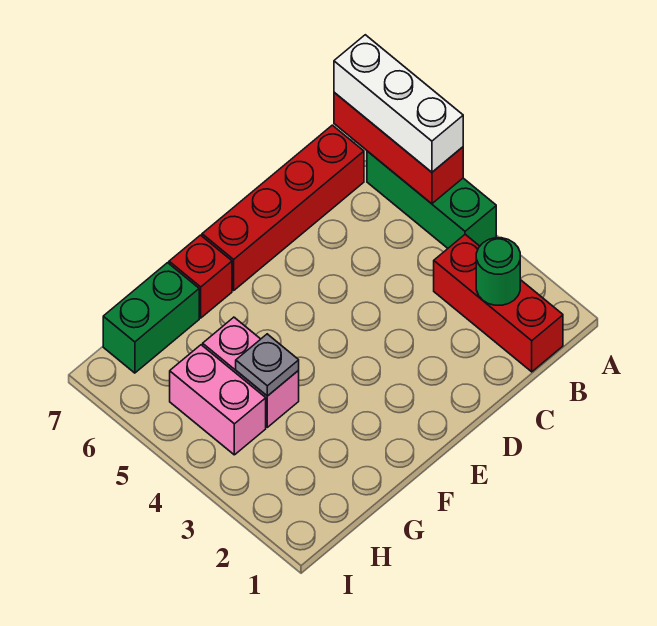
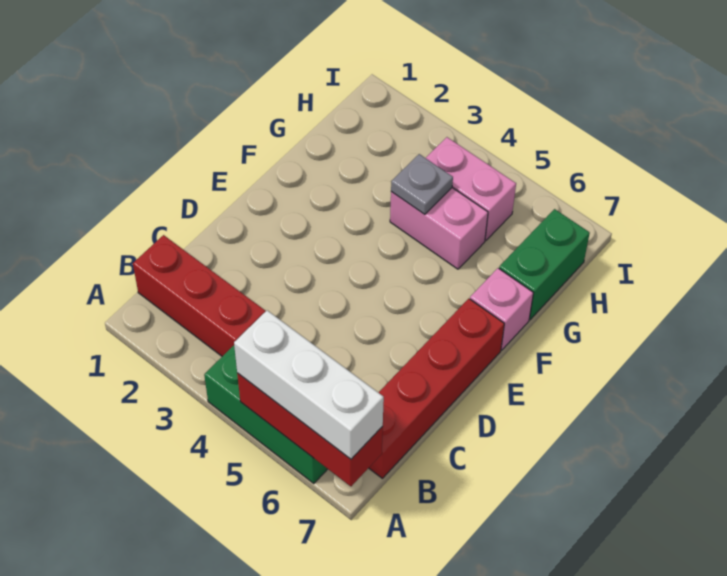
green round brick B2 level 2 -> none
red brick F7 level 1 -> pink brick F7 level 1

